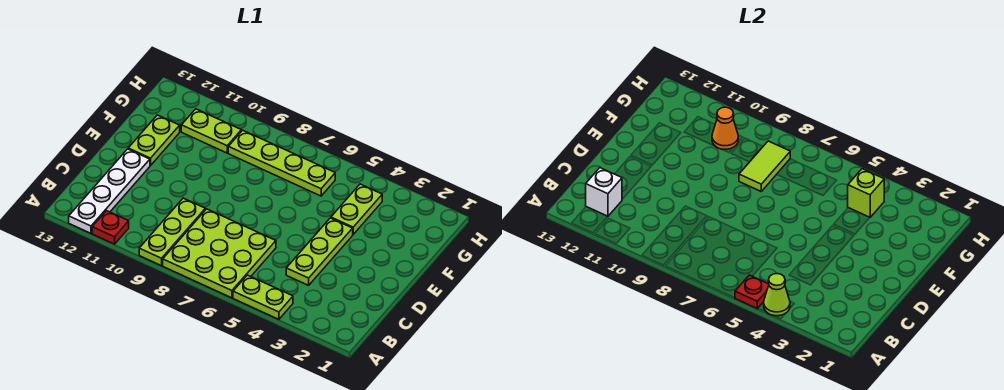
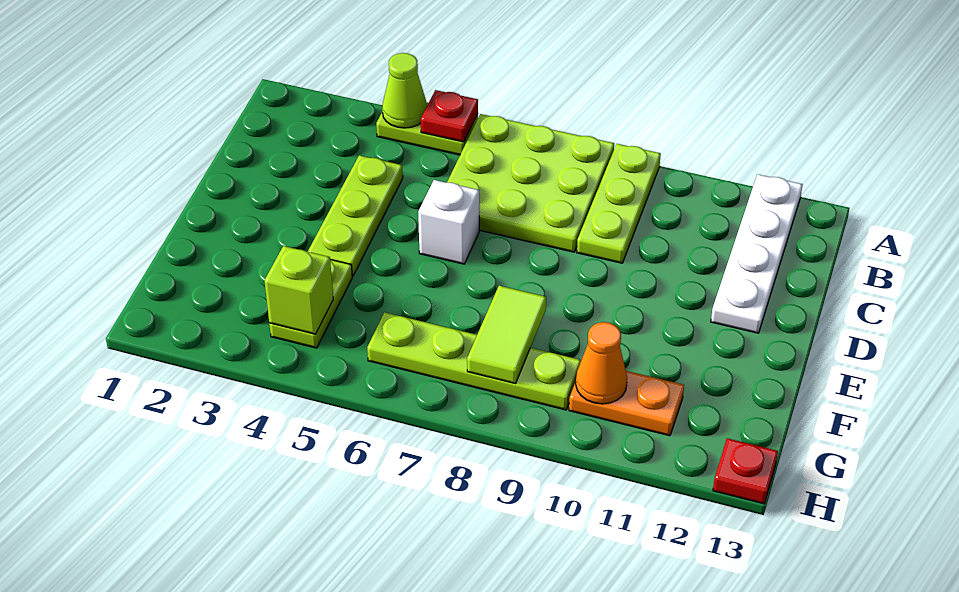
red plate A11 level 1 -> red plate H13 level 1
white brick B12 level 2 -> white brick D6 level 1
lime plate E12:F12 level 1 -> none
lime plate G10:G11 level 1 -> orange plate G10:G11 level 1

